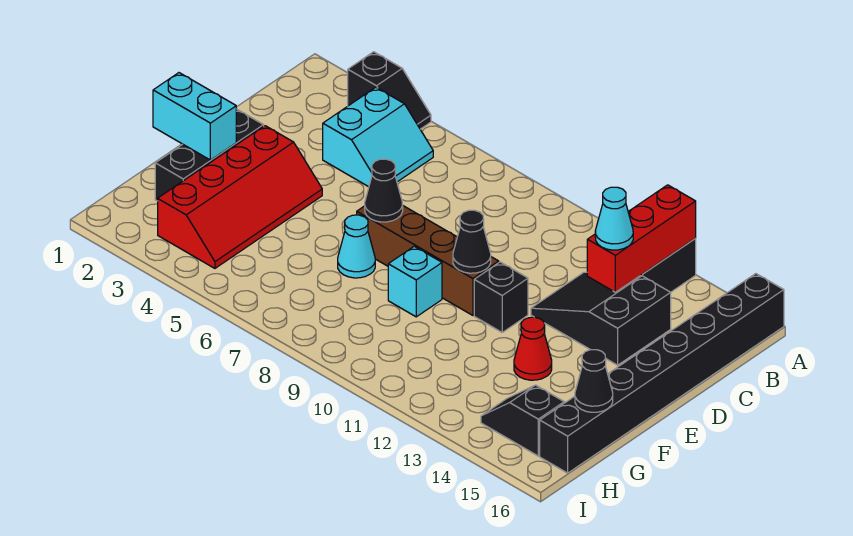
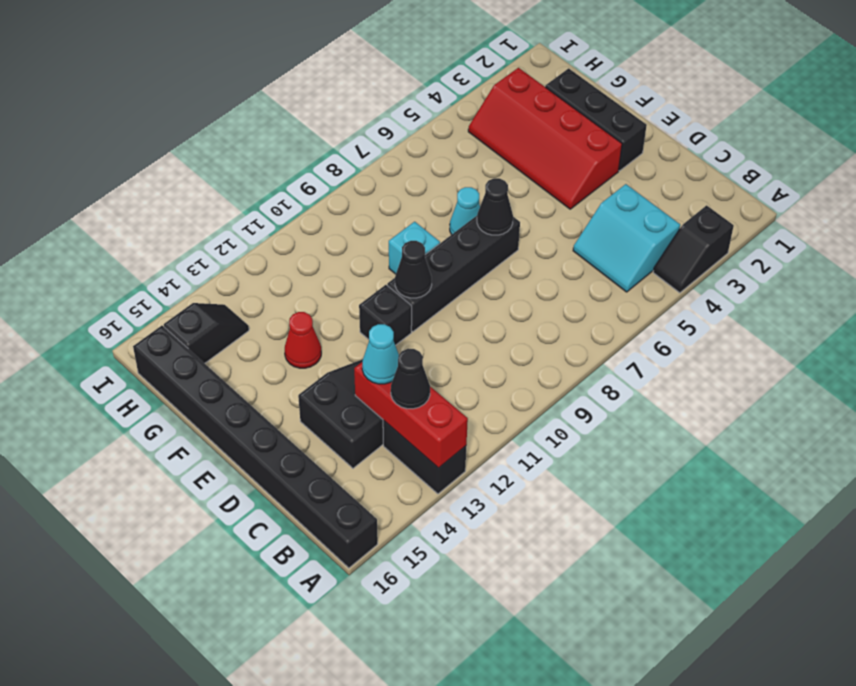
brown brick E7:E10 level 1 -> black brick E7:E10 level 1
cyan brick F1:F2 level 2 -> none
black cone G16 level 2 -> black cone B13 level 3

